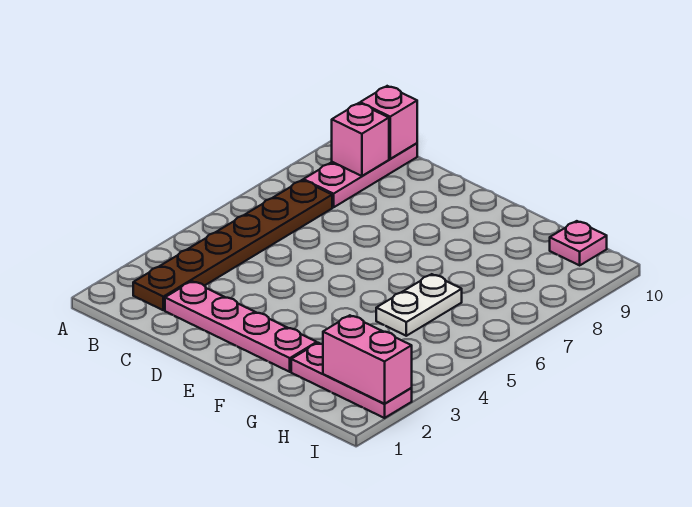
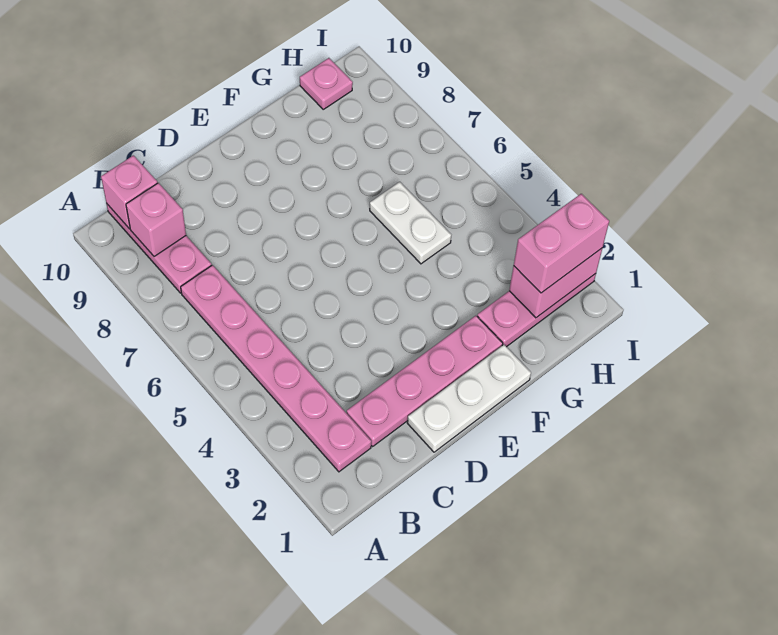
brown plate B2:B7 level 1 -> pink plate B2:B7 level 1
none -> white plate D1:F1 level 1
none -> pink brick H2:I2 level 3

